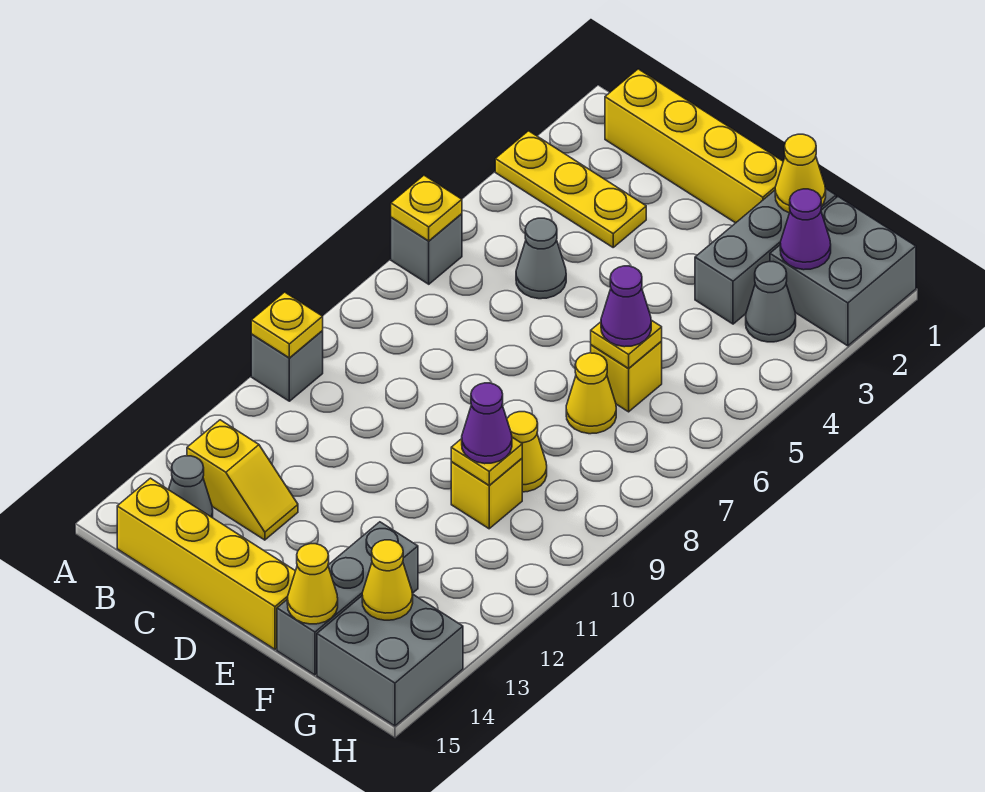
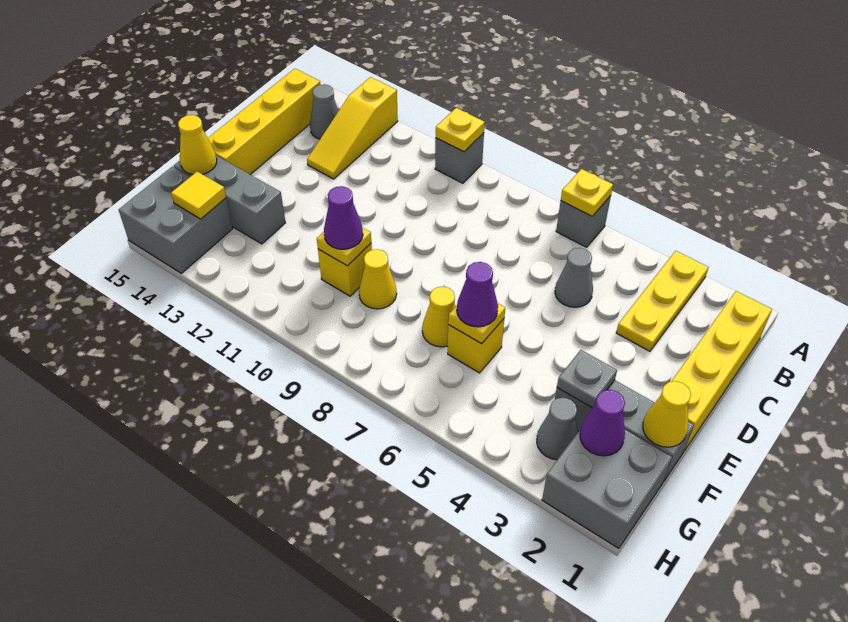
yellow slope B13:C13 level 1 top B -> yellow slope A13:C13 level 1 top A
none -> grey plate F3 level 2
yellow cone G14 level 2 -> yellow tile G14 level 2

